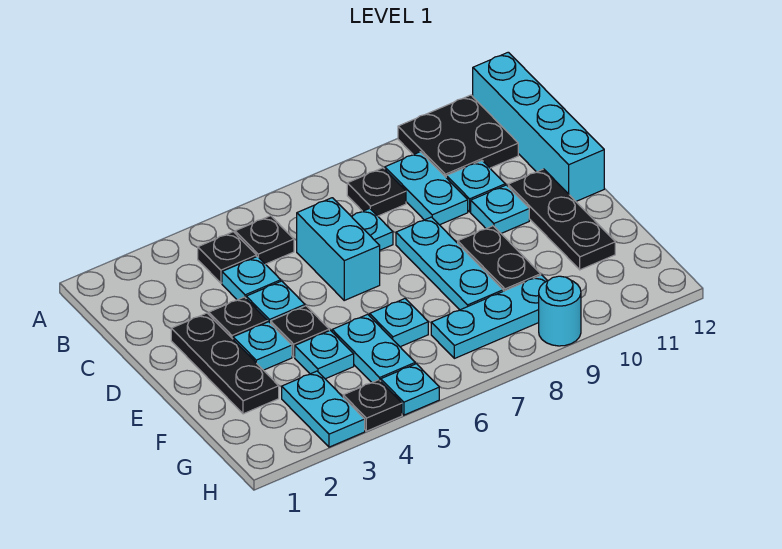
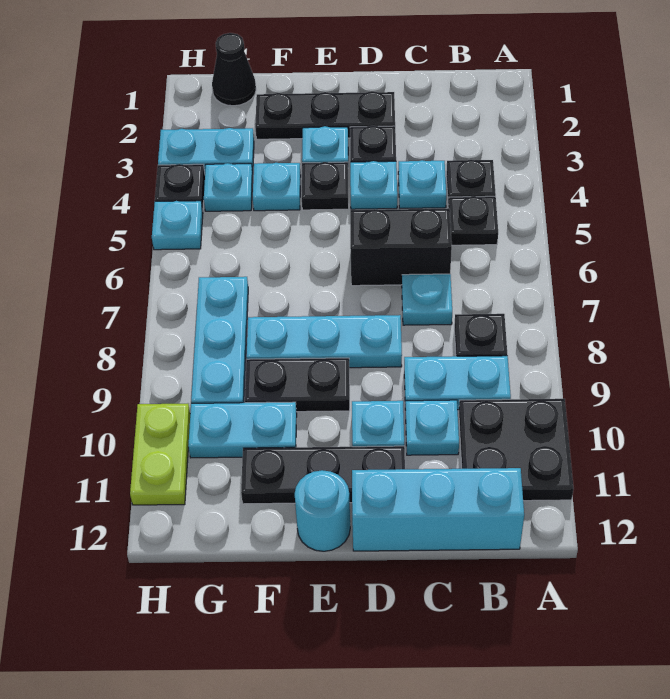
cyan brick A12:D12 level 1 -> cyan brick B12:D12 level 1
cyan brick C6:D6 level 1 -> black brick C6:D6 level 1
cyan plate F5:G5 level 1 -> cyan plate F10:G10 level 1
cyan plate F6 level 1 -> cyan plate G4 level 1
none -> black cone G1 level 1
cyan round brick H9 level 1 -> cyan round brick E12 level 1
none -> lime plate H10:H11 level 1

